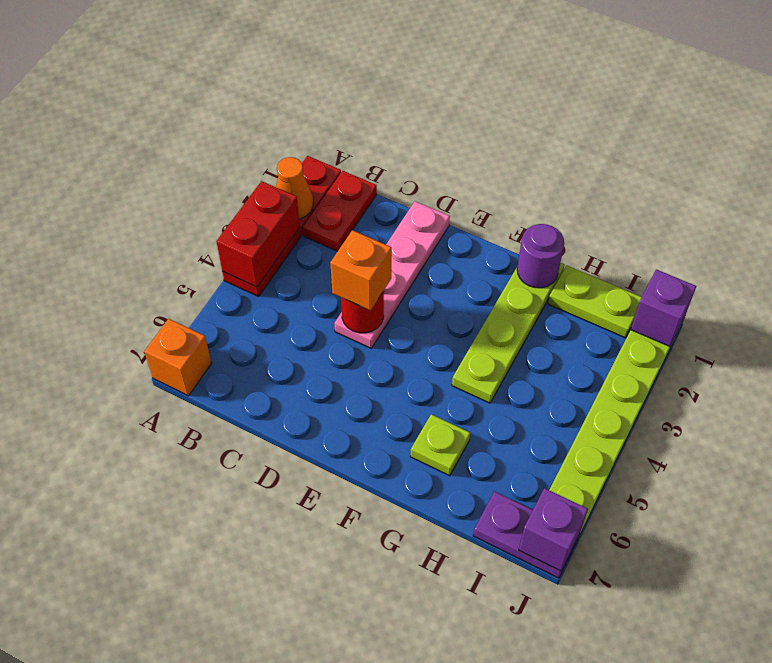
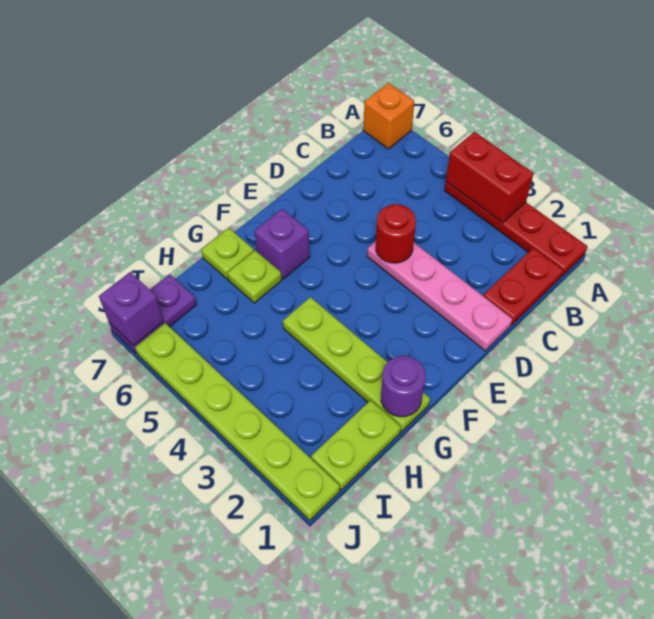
orange cone A2 level 2 -> none
red plate B1:B2 level 1 -> red plate B1:C1 level 1
orange brick D4 level 3 -> none
none -> lime plate G7 level 1
purple brick J1 level 2 -> purple brick F6 level 1

